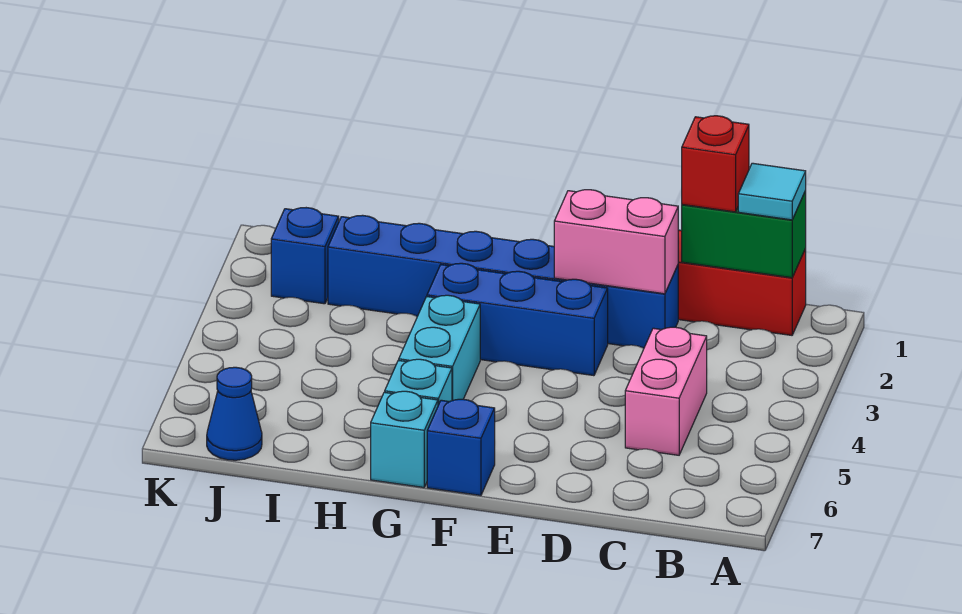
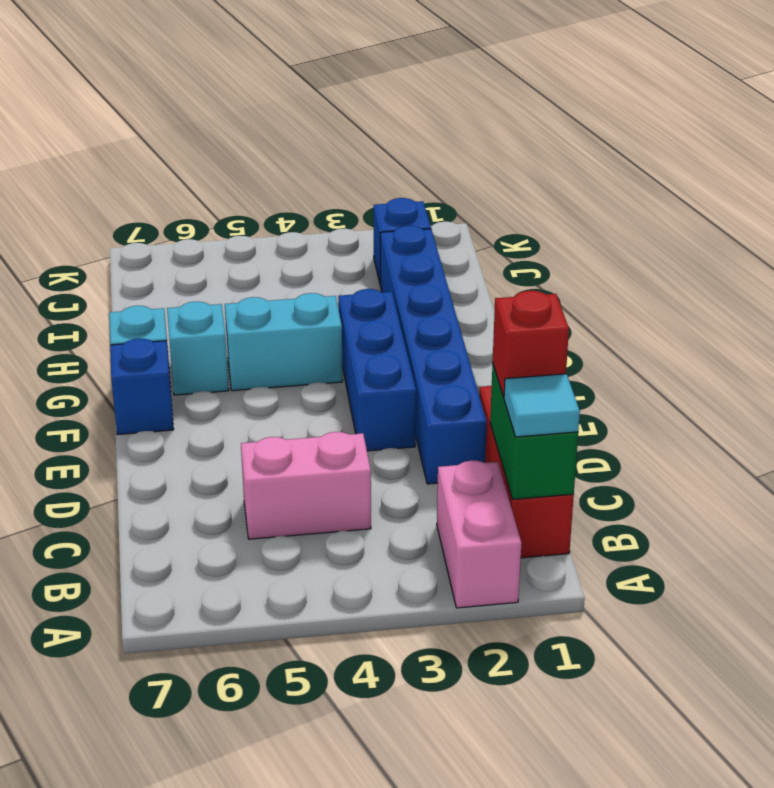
pink brick D2:E2 level 2 -> pink brick A2:B2 level 1
blue cone J7 level 1 -> none

